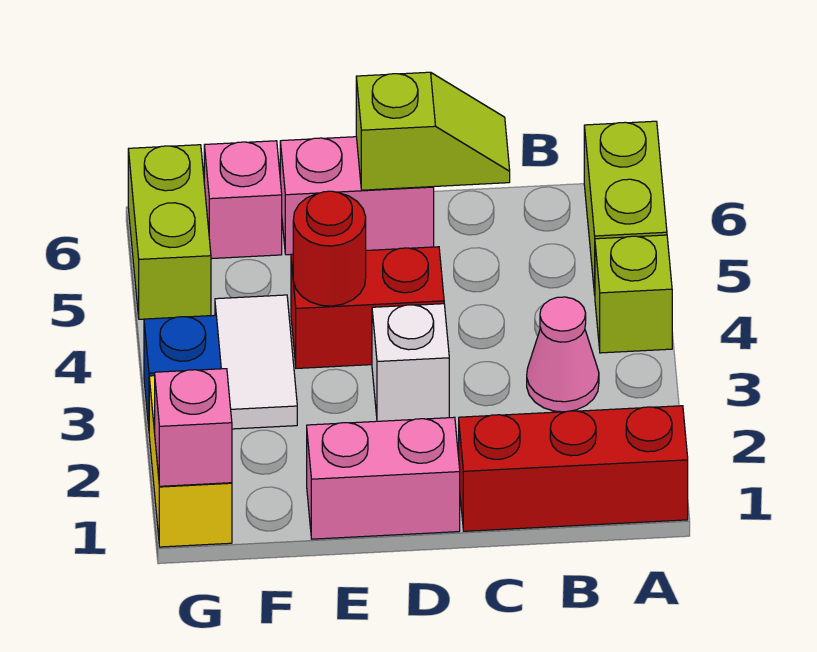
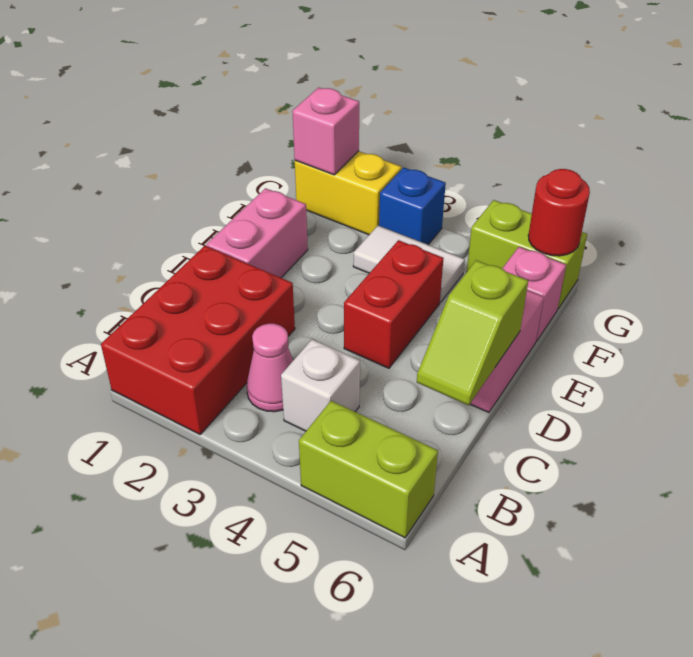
red brick A1:C1 level 1 -> red brick A1:C2 level 1
lime brick A4 level 1 -> none
white brick D3 level 1 -> white brick B4 level 1
red round brick E4 level 2 -> red round brick G6 level 2

